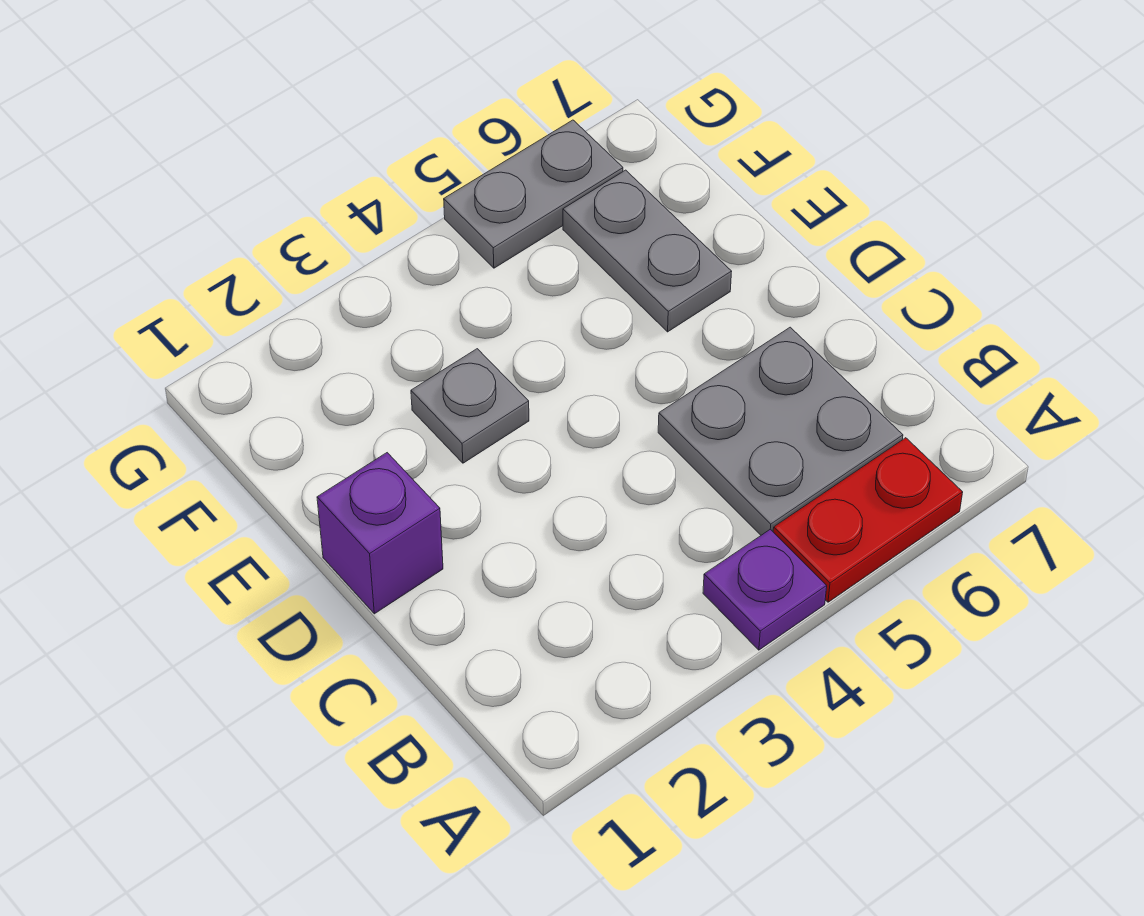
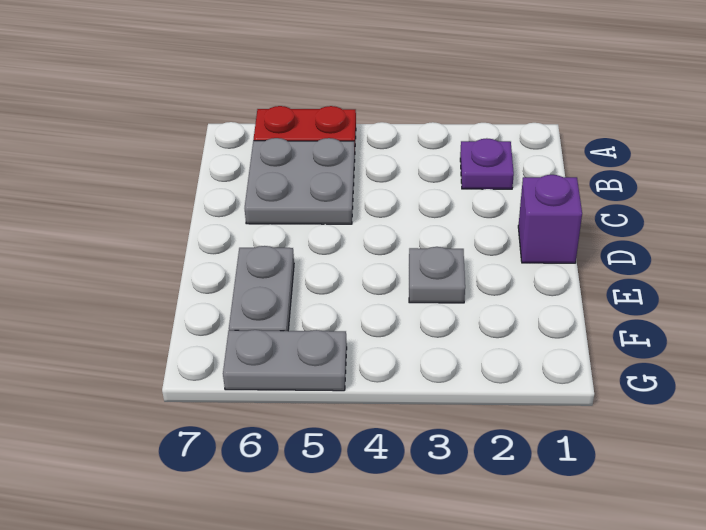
purple plate A4 level 1 -> purple plate B2 level 1

